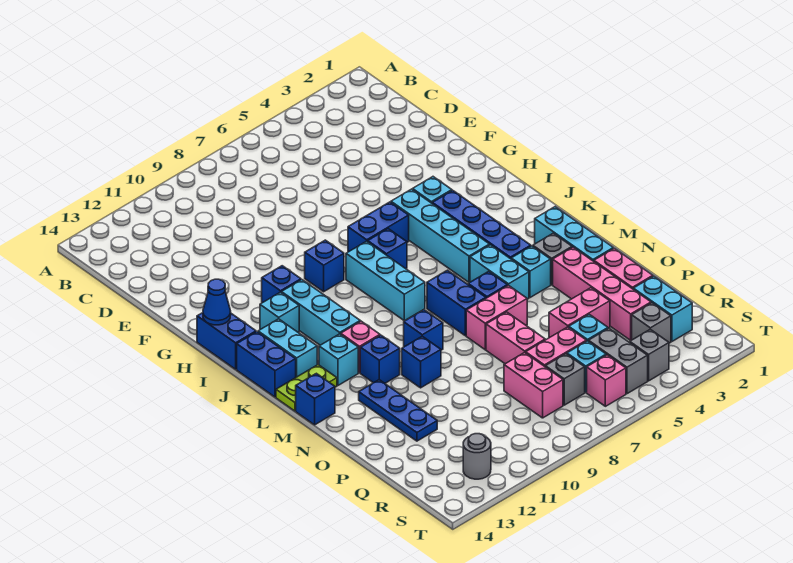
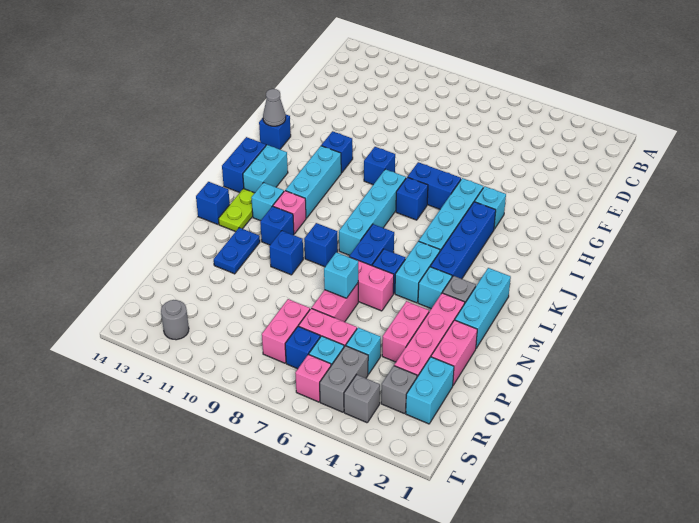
blue brick H14:I14 level 1 -> blue brick H14 level 1
blue cone H14 level 2 -> grey cone H14 level 2
cyan brick I8:K8 level 1 -> cyan brick I8:L8 level 1
cyan brick I12 level 1 -> cyan brick O7 level 2
lime plate L13:L14 level 1 -> lime plate L13:M13 level 1
blue plate N12:P12 level 1 -> blue plate N12:O12 level 1
pink brick P4:P5 level 1 -> pink brick O4:P4 level 1
grey brick R7 level 1 -> blue brick R7 level 1

